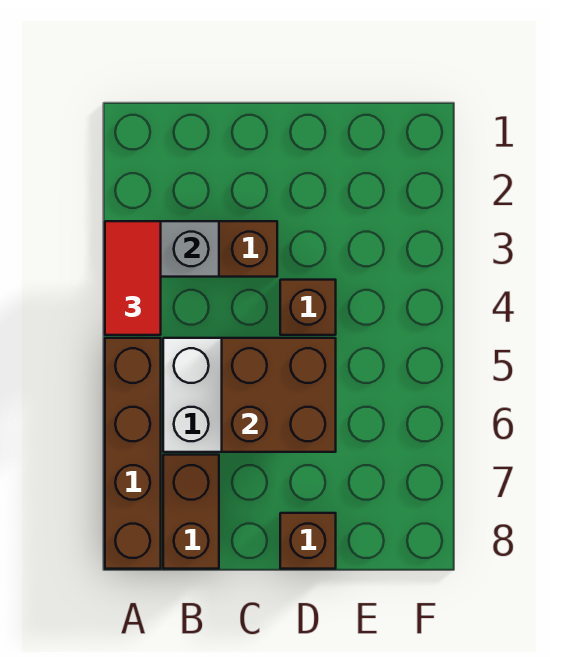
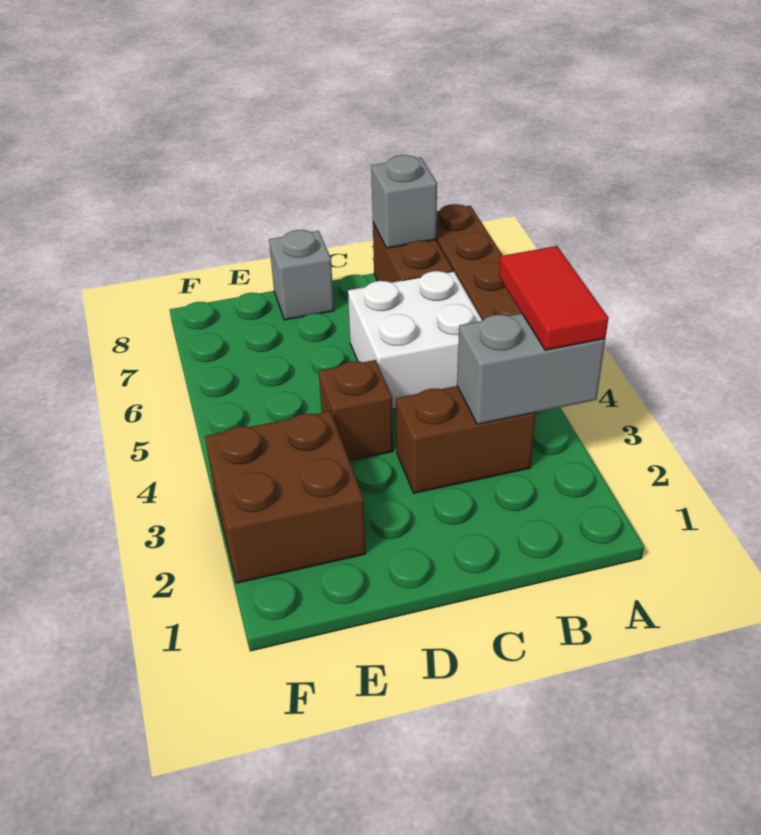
none -> grey brick B8 level 2
brown brick C5:D6 level 2 -> brown brick E2:F3 level 1
brown brick D8 level 1 -> grey brick D8 level 1

